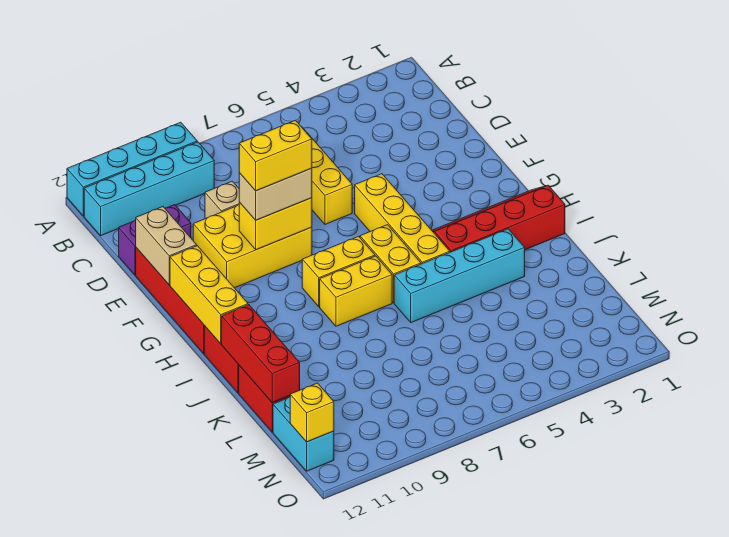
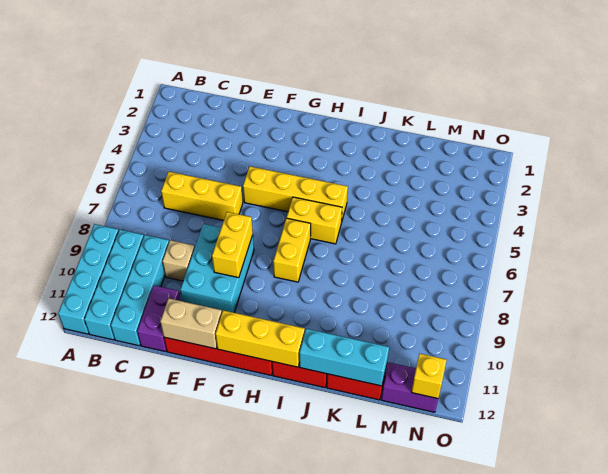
yellow brick E8:F10 level 1 -> cyan brick E8:F10 level 1
tan brick F8:F9 level 3 -> none
yellow brick F8:F9 level 4 -> none
red slope H1:I4 level 1 top I -> none
yellow brick I7:I8 level 1 -> none
cyan brick J3:J6 level 1 -> cyan brick C9:C12 level 1
red brick J12:L12 level 2 -> cyan brick J12:L12 level 2
cyan brick M12:N12 level 1 -> purple brick M12:N12 level 1

